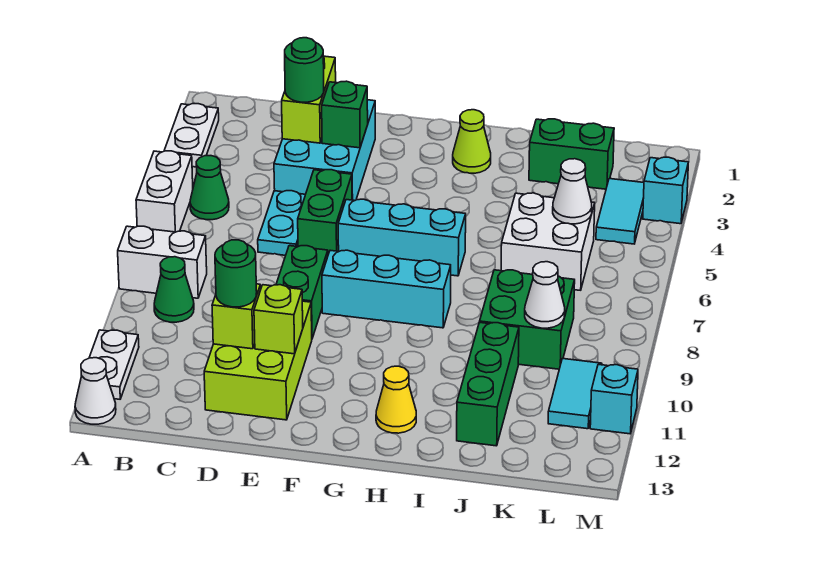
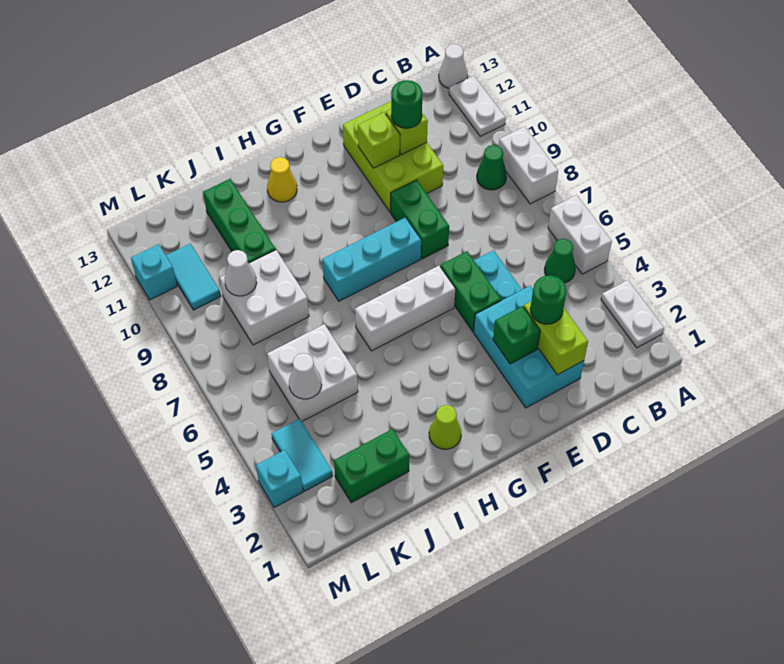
white brick A8:B8 level 1 -> white brick A8:A9 level 1
cyan brick F6:H6 level 1 -> white brick F6:H6 level 1
green brick J8:K9 level 1 -> white brick J8:K9 level 1

